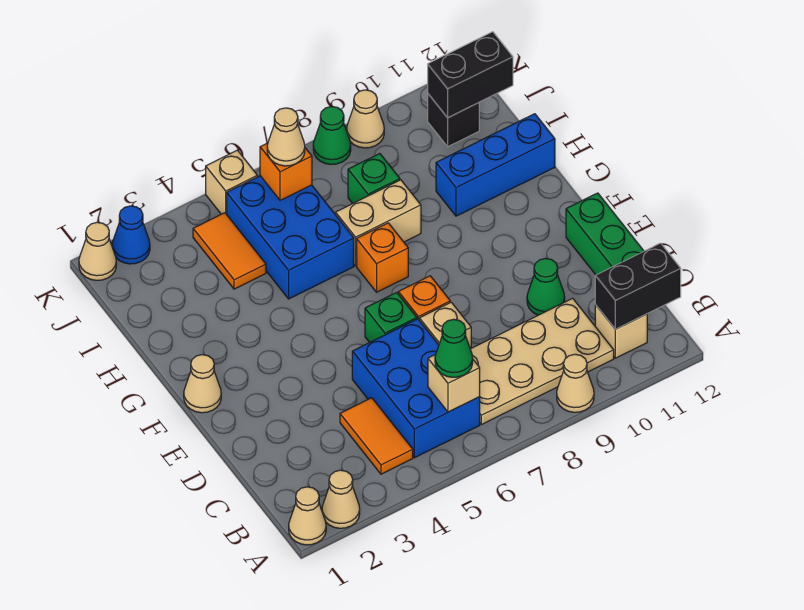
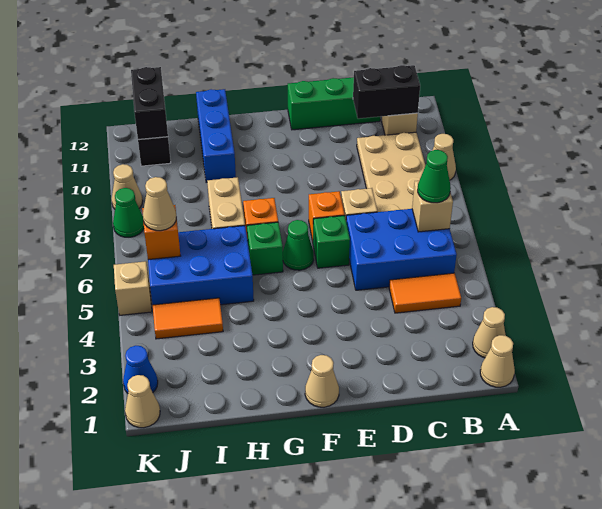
black brick B11:B12 level 2 -> black brick B11:C11 level 2
green cone D10 level 1 -> green cone F6 level 1
green brick I8 level 1 -> green brick G6 level 1

